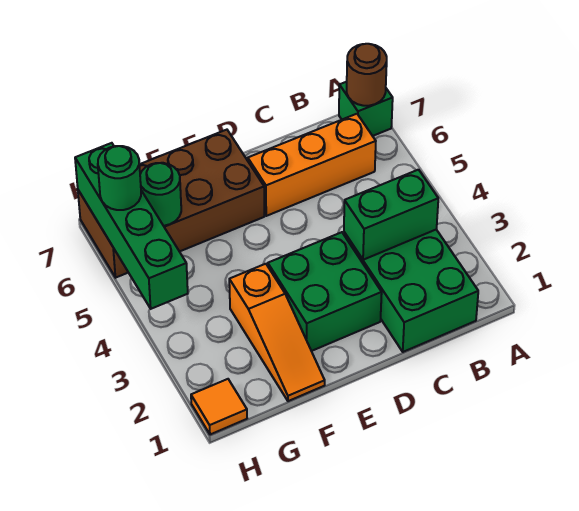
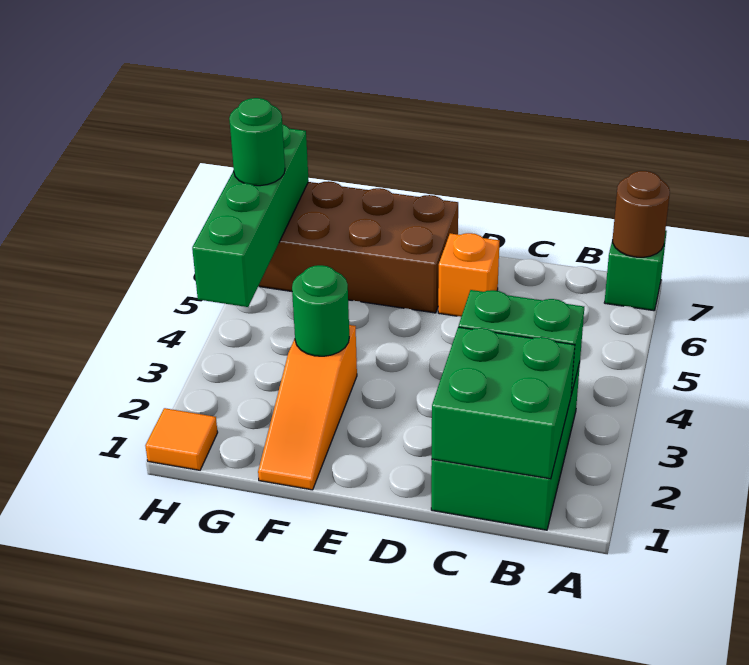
orange brick B6:D6 level 1 -> orange brick D6 level 1
green brick D2:E3 level 1 -> green brick B1:C2 level 2
green round brick G6 level 2 -> green round brick F3 level 2

